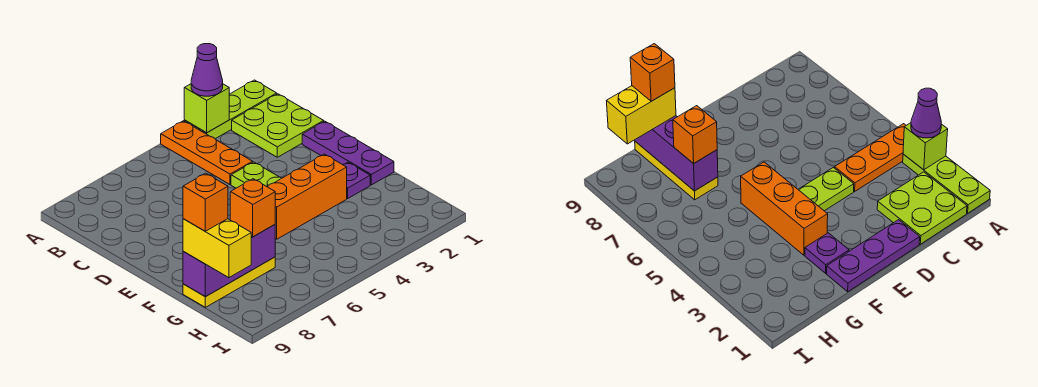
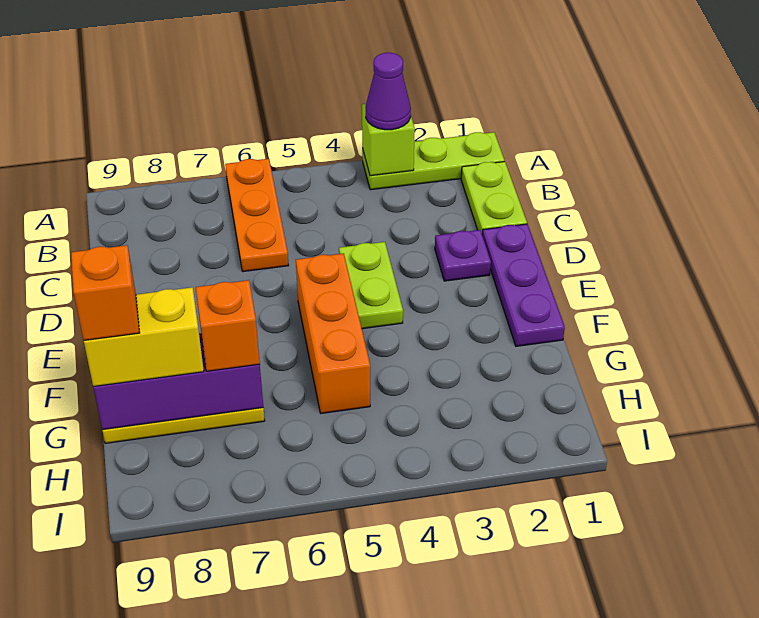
orange plate A4:C4 level 1 -> orange plate A6:C6 level 1
lime plate B1:C2 level 1 -> lime plate B1:C1 level 1
purple plate F2 level 1 -> purple plate D2 level 1
orange brick F3:F5 level 1 -> orange brick E5:G5 level 1
yellow brick G9:H9 level 3 -> yellow brick G8:G9 level 3

